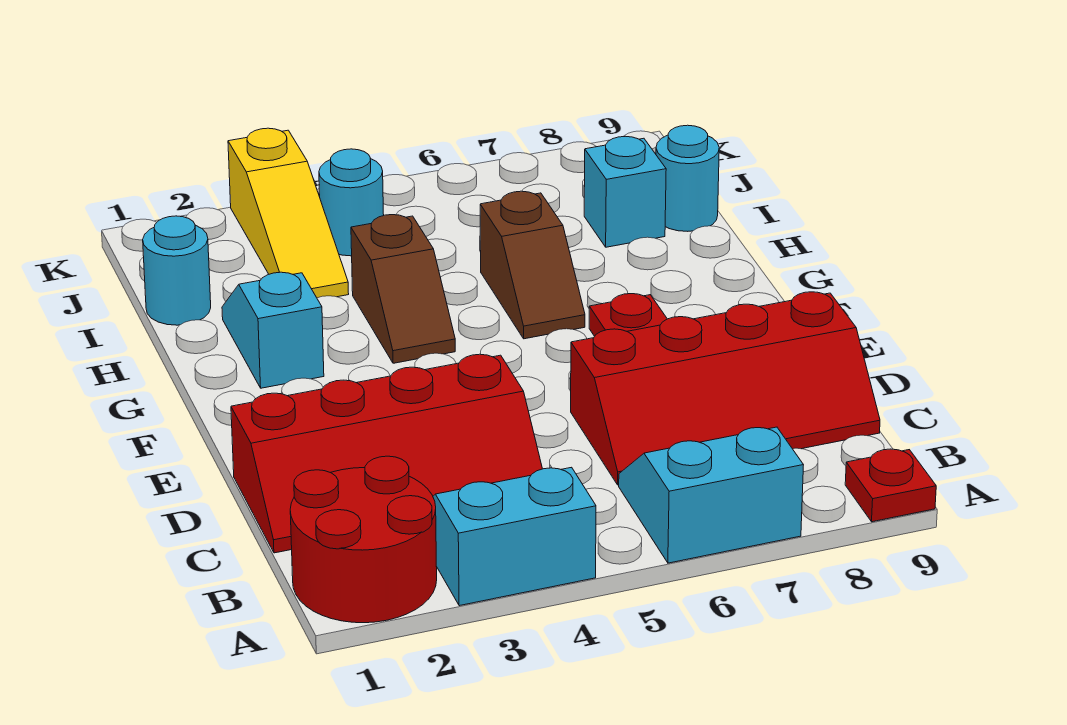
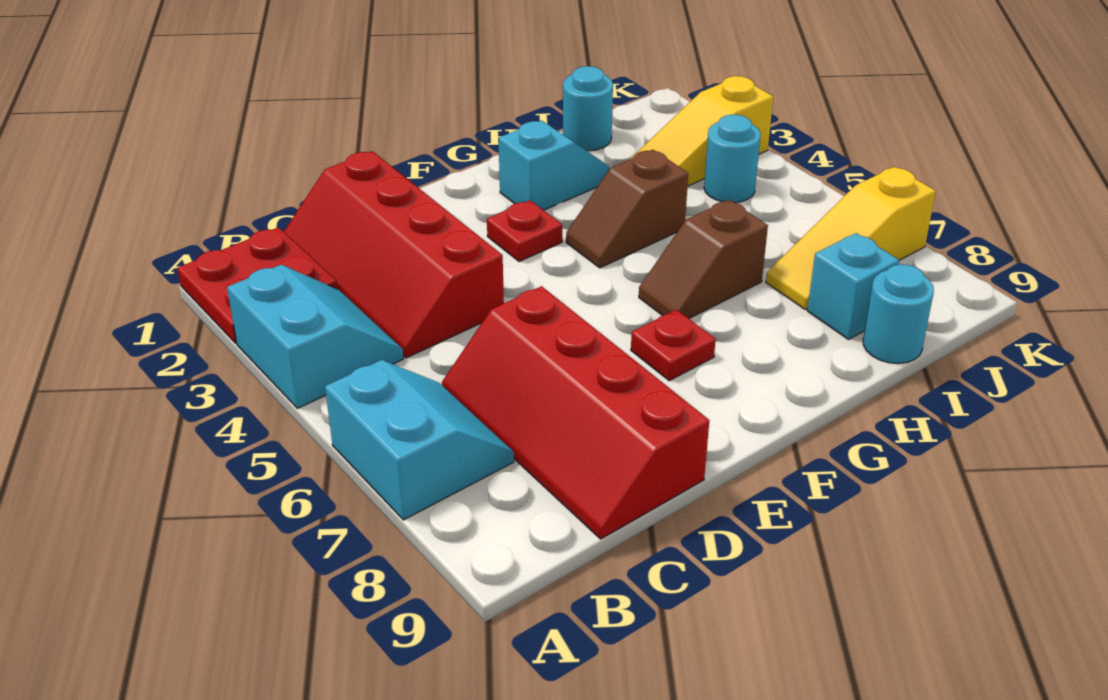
red round brick A1:B2 level 1 -> red plate A1:B2 level 1
red plate A9 level 1 -> red plate F3 level 1
none -> yellow slope I7:K7 level 1 top K

